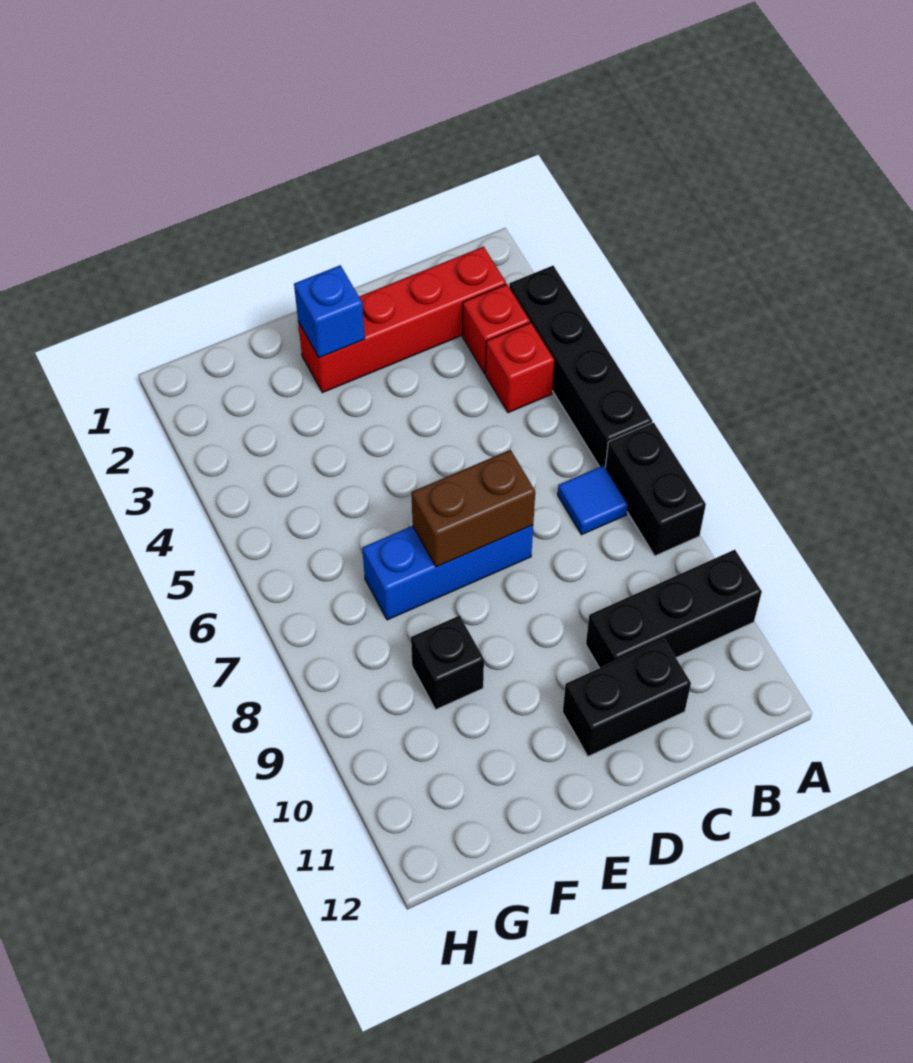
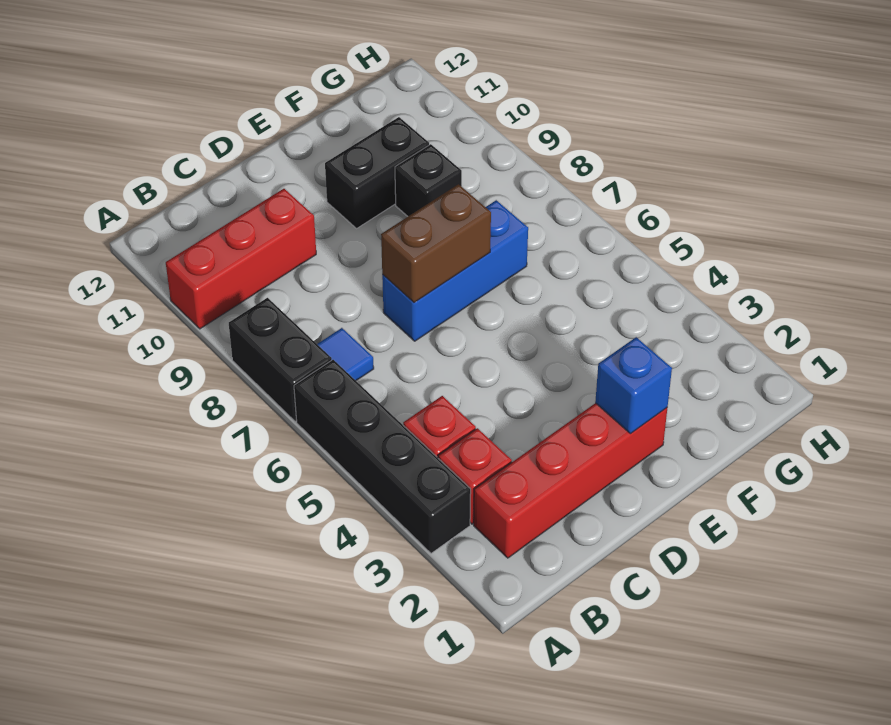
black brick A10:C10 level 1 -> red brick A10:C10 level 1
black brick C11:D11 level 1 -> black brick E10:F10 level 1

